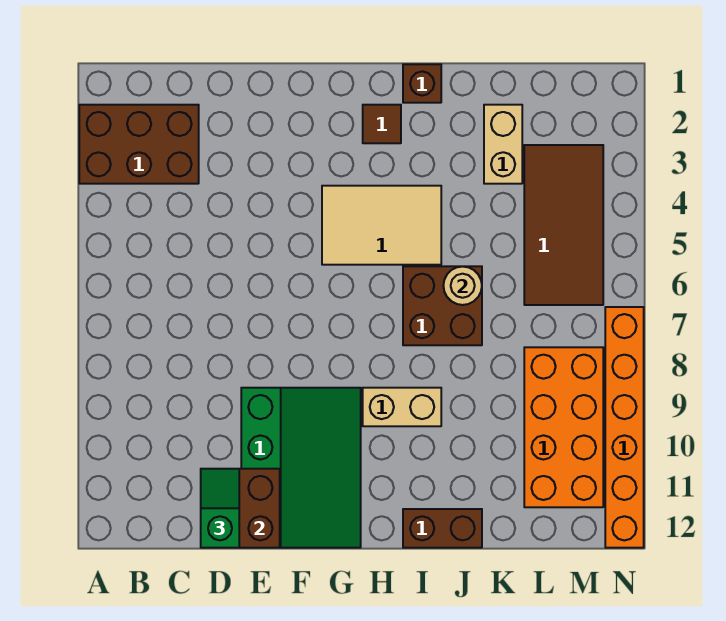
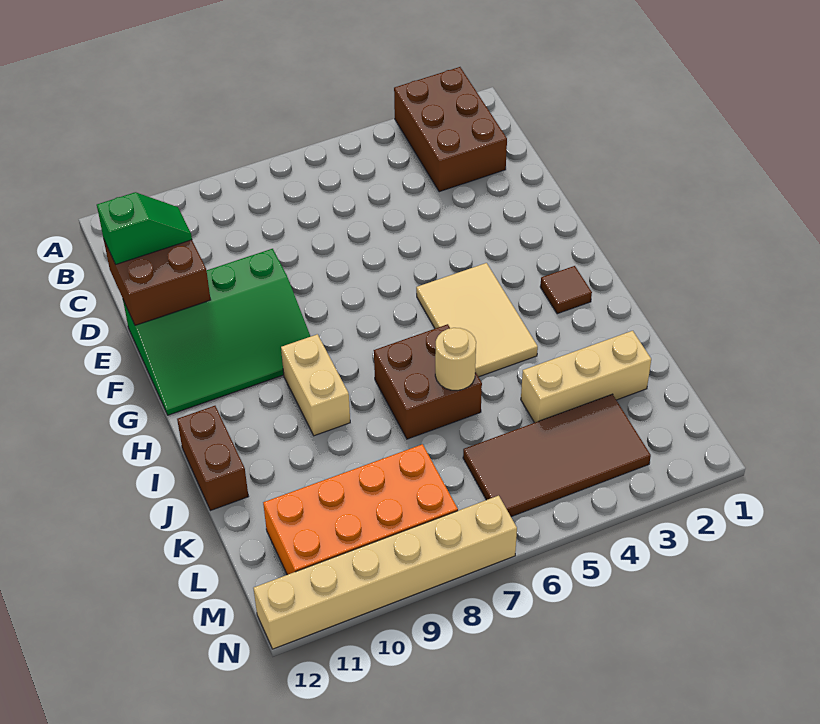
brown brick I1 level 1 -> none
tan brick K2:K3 level 1 -> tan brick K2:K4 level 1
orange brick N7:N12 level 1 -> tan brick N7:N12 level 1

